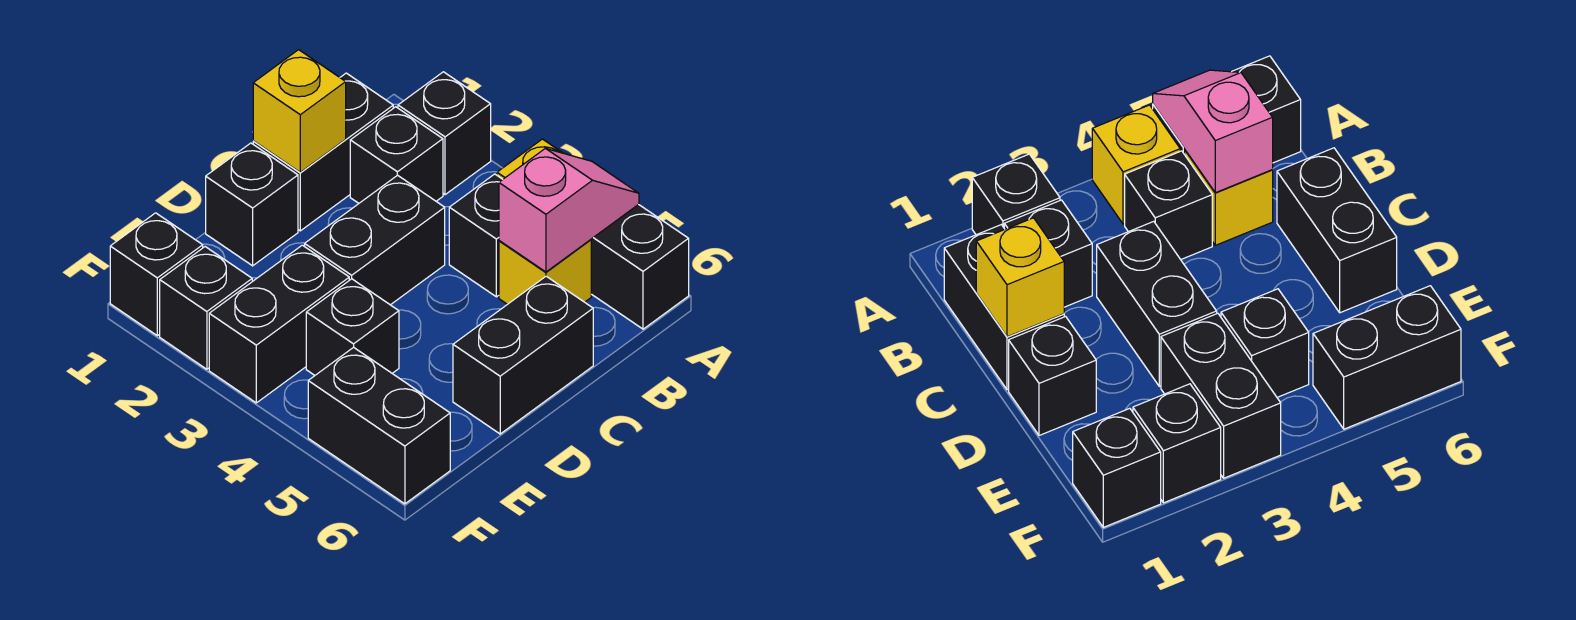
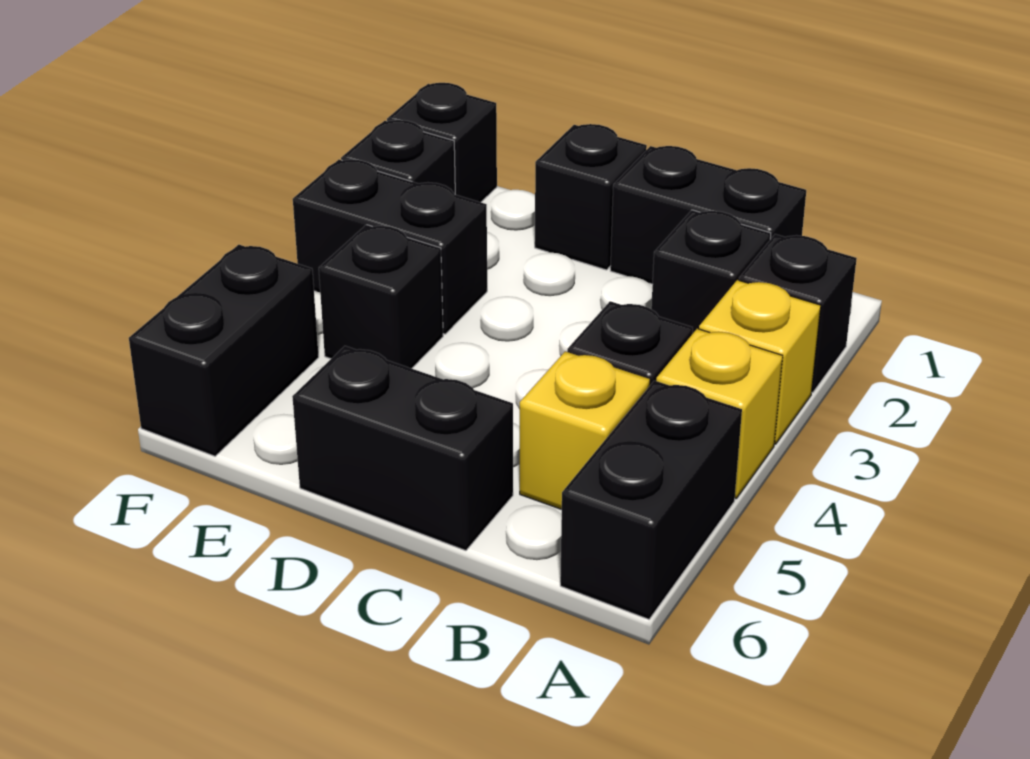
pink slope A5:B5 level 2 top B -> none
yellow brick C1 level 2 -> yellow brick A3 level 1
black brick C3:D3 level 1 -> none

